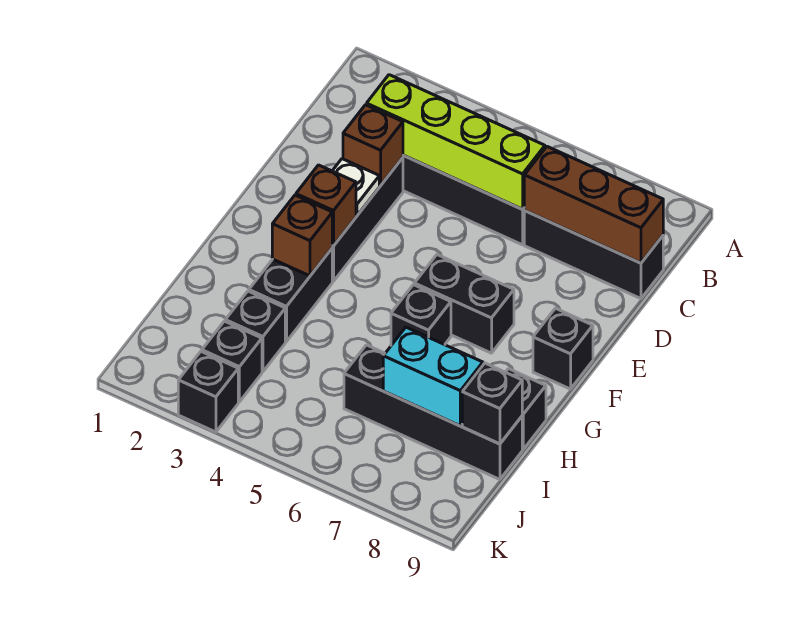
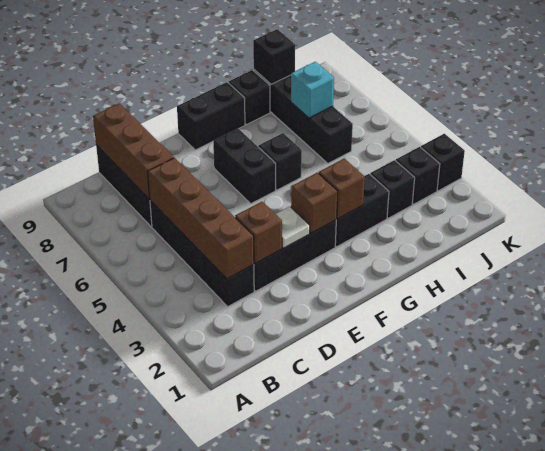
lime brick C3:C6 level 2 -> brown brick C3:C6 level 2
black brick F9 level 1 -> black brick F9:G9 level 1
cyan brick I7:I8 level 2 -> cyan brick I7 level 2

